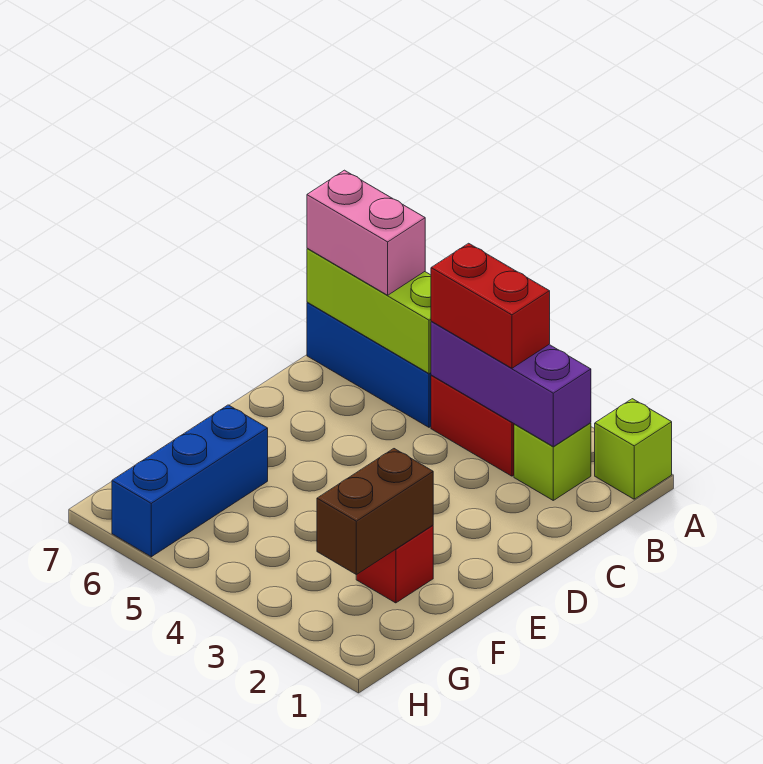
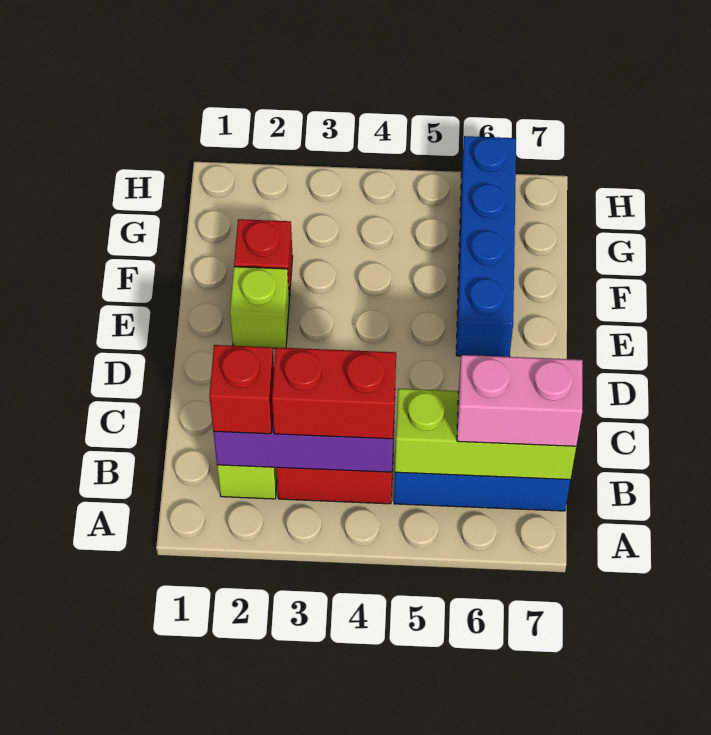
lime brick A1 level 1 -> lime brick E2 level 1
none -> red brick B2 level 3
brown brick F2:G2 level 2 -> none
blue brick F6:H6 level 1 -> blue brick E6:H6 level 1

